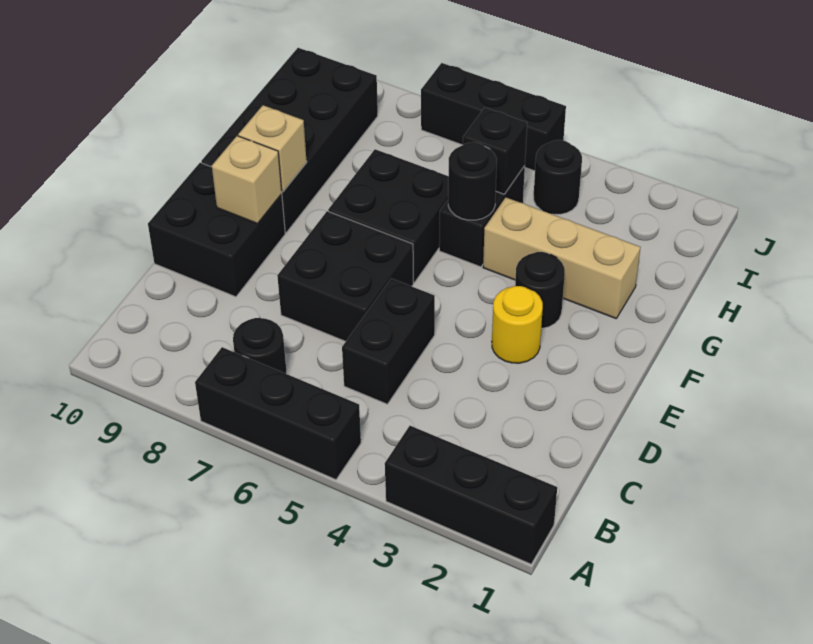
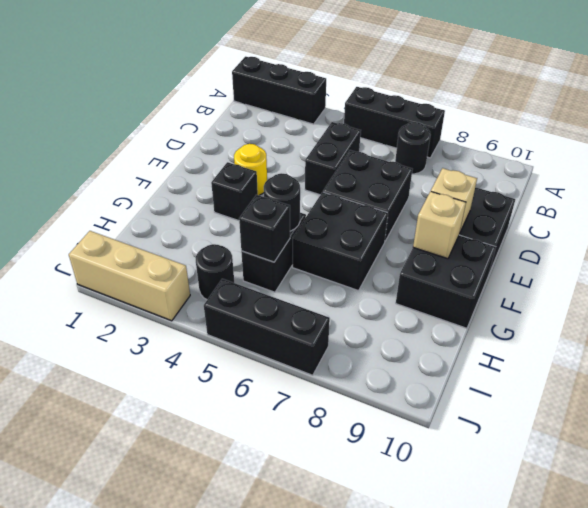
black round brick F3 level 1 -> black brick F3 level 1
black brick F9:I10 level 1 -> black brick F9:G10 level 1
tan brick G2:G4 level 1 -> tan brick J1:J3 level 1

